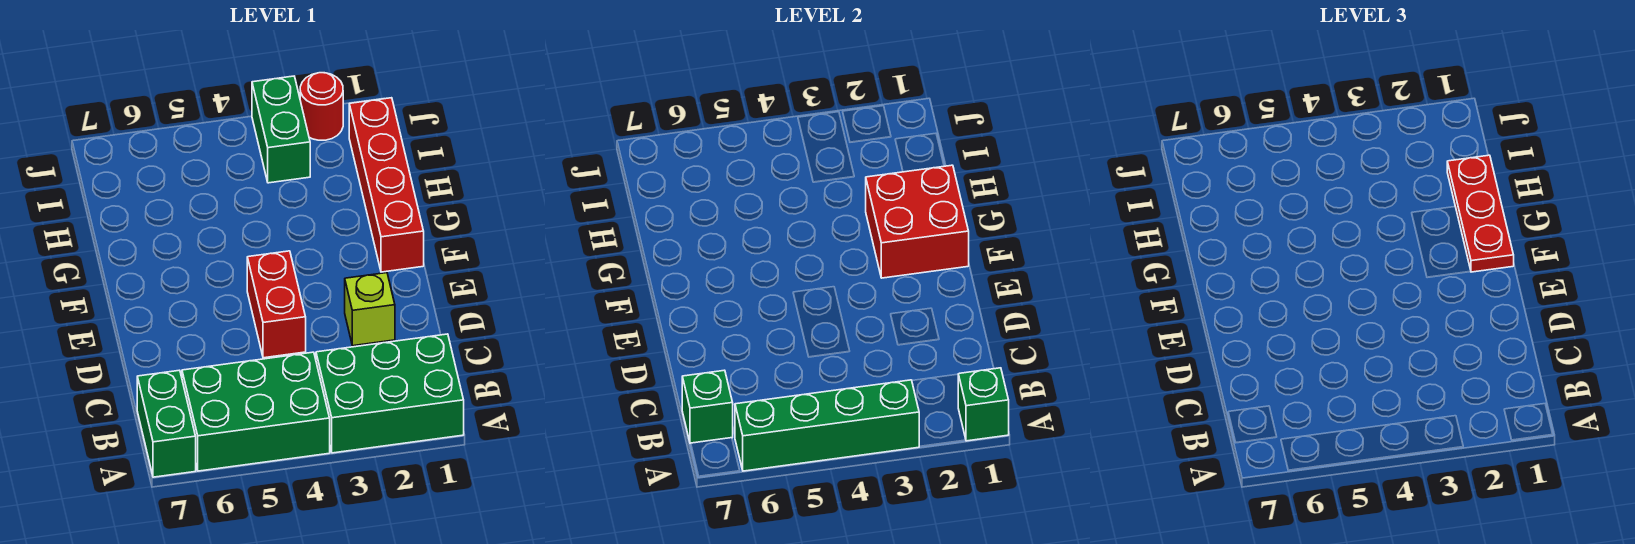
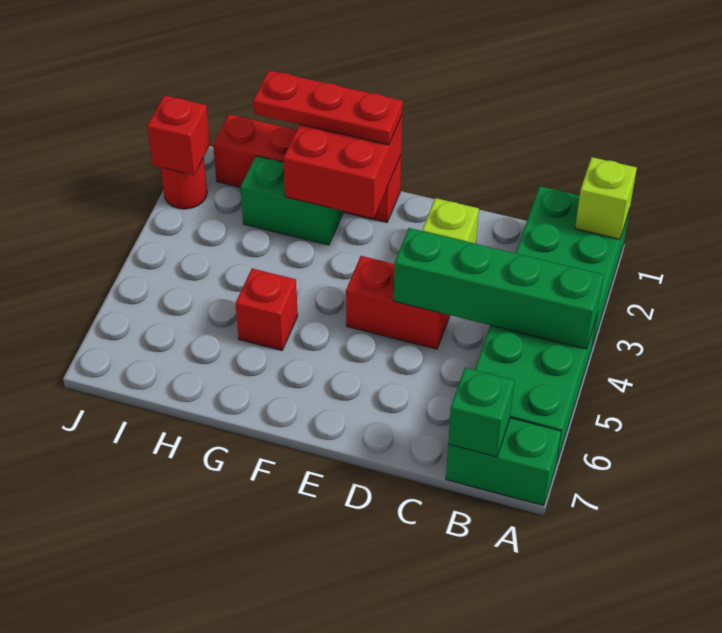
green brick A1 level 2 -> lime brick A1 level 2
green brick A3:A6 level 2 -> green brick A4:D4 level 2
none -> red brick G5 level 1
green brick I3:J3 level 1 -> green brick G2:H2 level 1
none -> red brick J2 level 2

